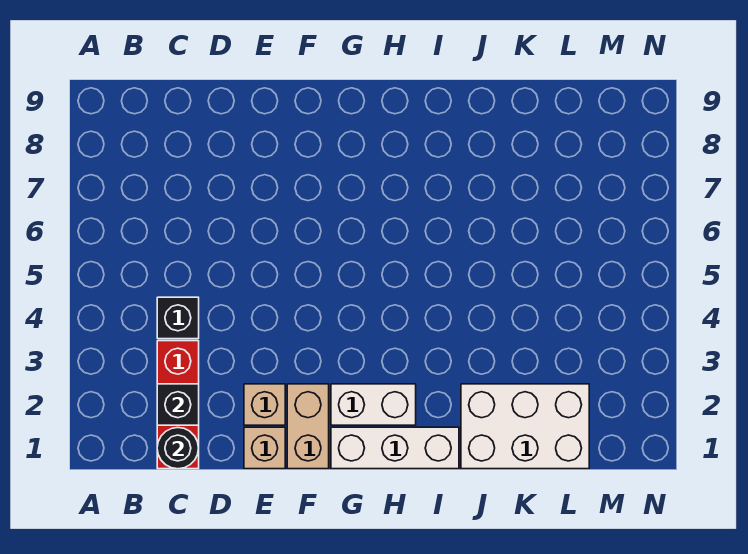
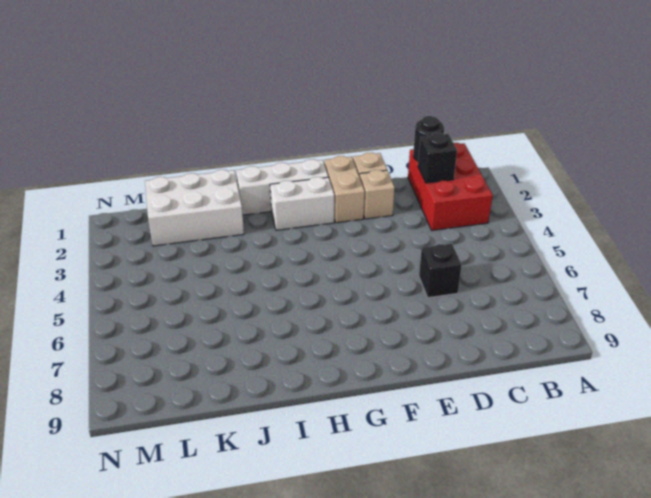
red brick C1:C3 level 1 -> red brick B1:C3 level 1
black brick C4 level 1 -> black brick D6 level 1

